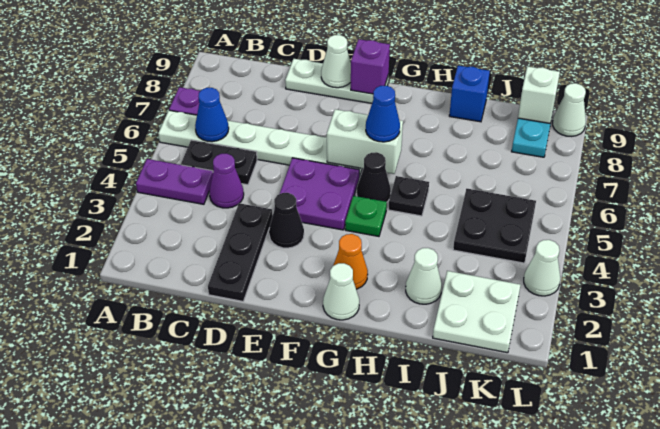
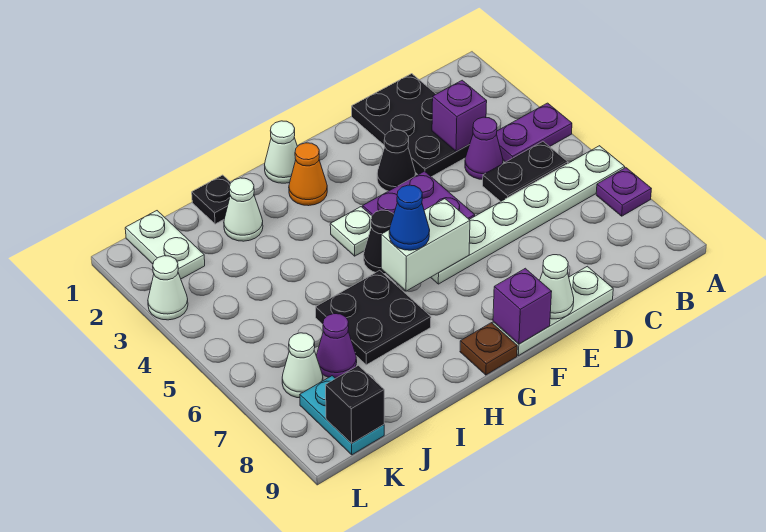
blue cone B6 level 2 -> none
none -> purple brick C3 level 2
black plate D1:D3 level 1 -> black plate C1:D3 level 1
green plate G4 level 1 -> white plate G4 level 1
none -> brown plate G9 level 1
black plate H5 level 1 -> black plate I1 level 1
blue brick I9 level 1 -> none
white plate J1:K2 level 1 -> white plate K1:K2 level 1
black plate J4:K5 level 1 -> black plate H6:I7 level 1
none -> purple cone J7 level 1
white brick K9 level 2 -> black brick K9 level 2
white cone L9 level 1 -> white cone K7 level 1

